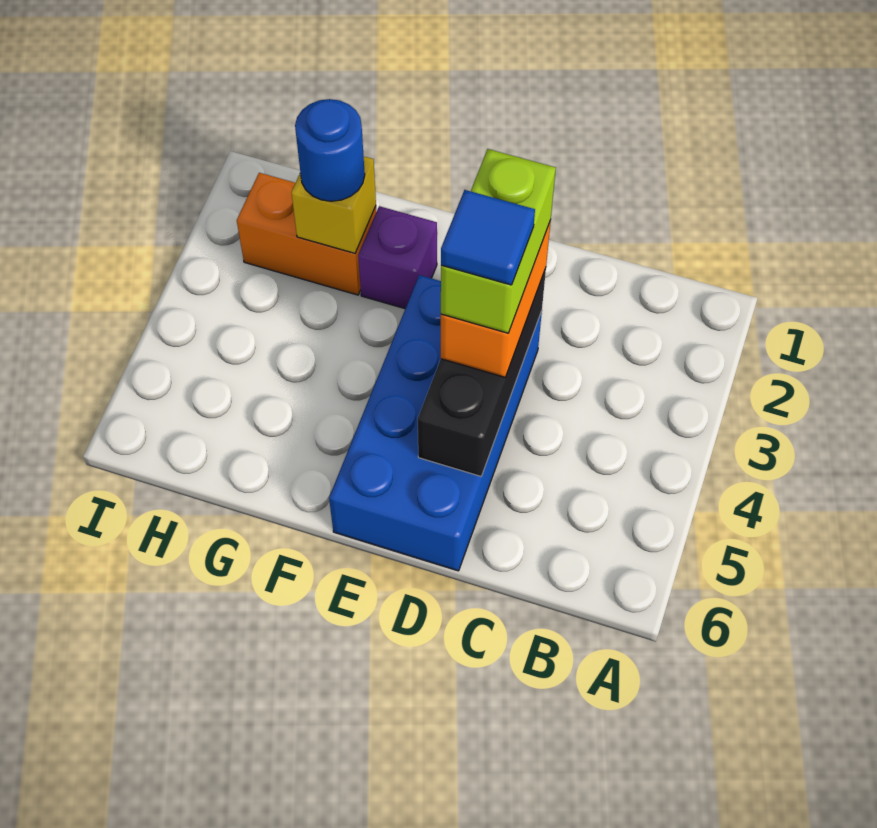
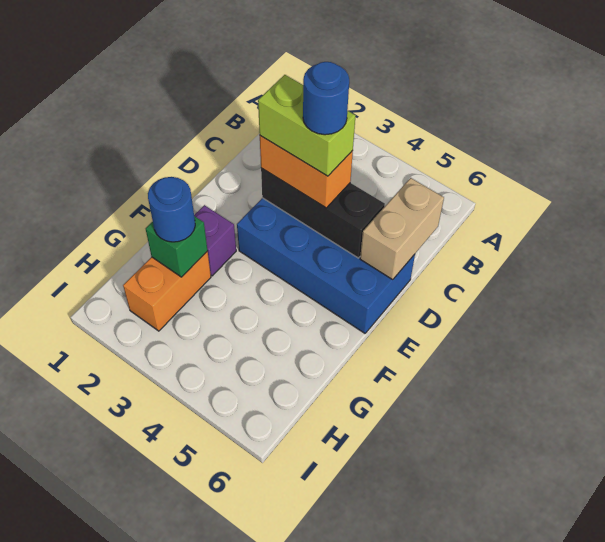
none -> tan brick C6:D6 level 2
blue tile D4 level 5 -> blue round brick D4 level 5
yellow brick G2 level 2 -> green brick G2 level 2

